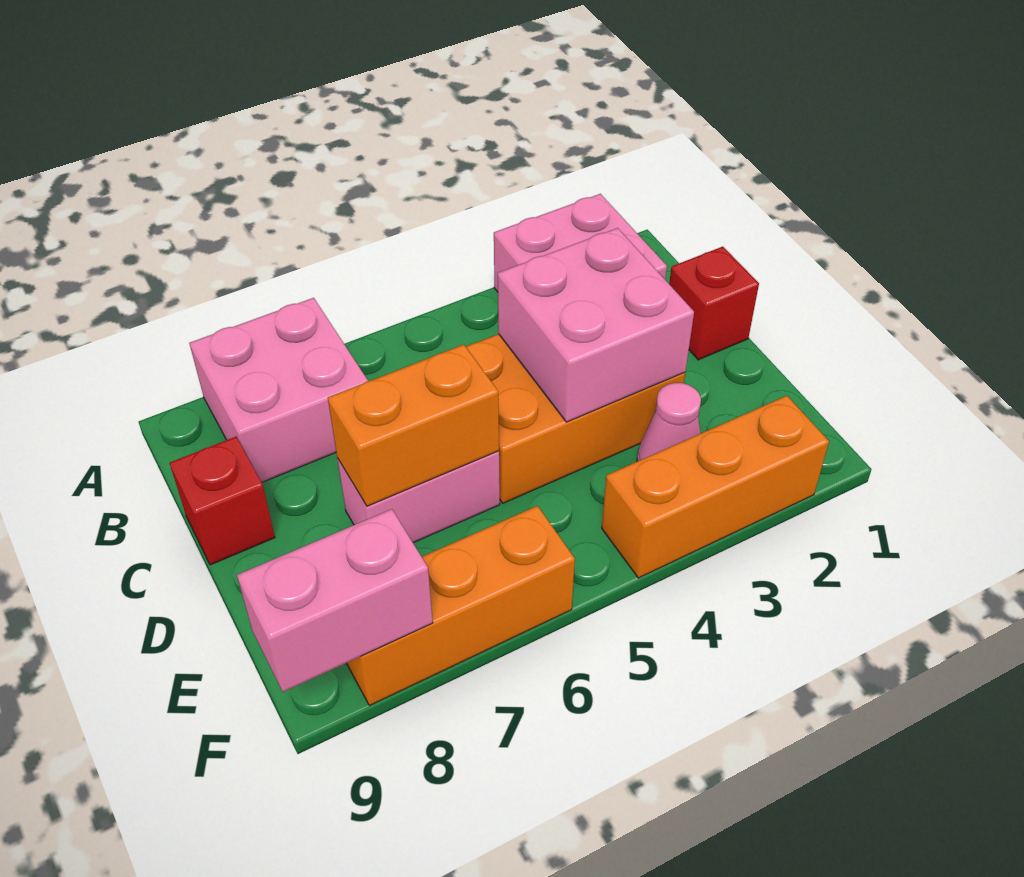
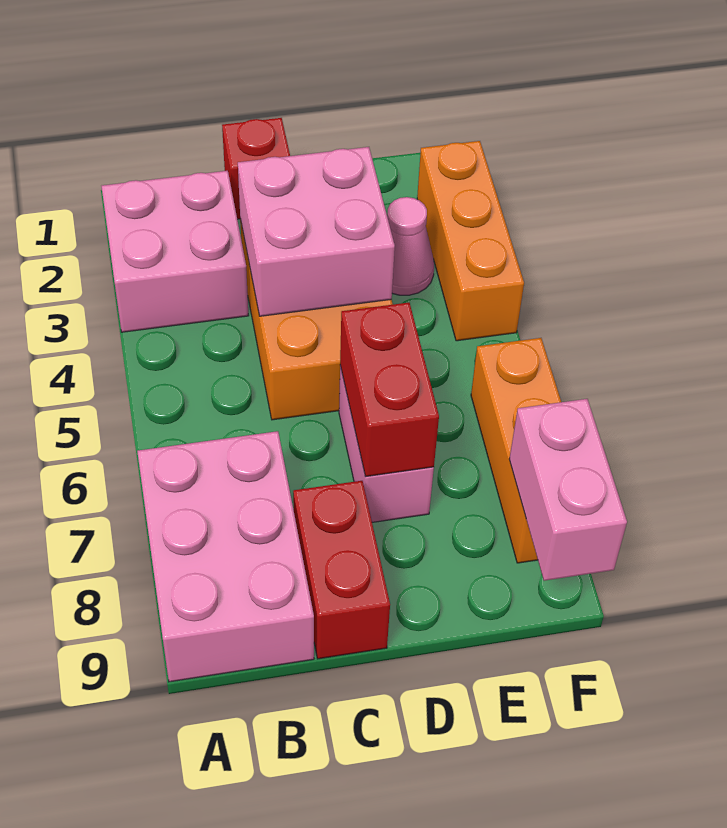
pink brick A7:B8 level 1 -> pink brick A7:B9 level 1
red brick C9 level 1 -> red brick C8:C9 level 1
orange brick D6:D7 level 2 -> red brick D6:D7 level 2

